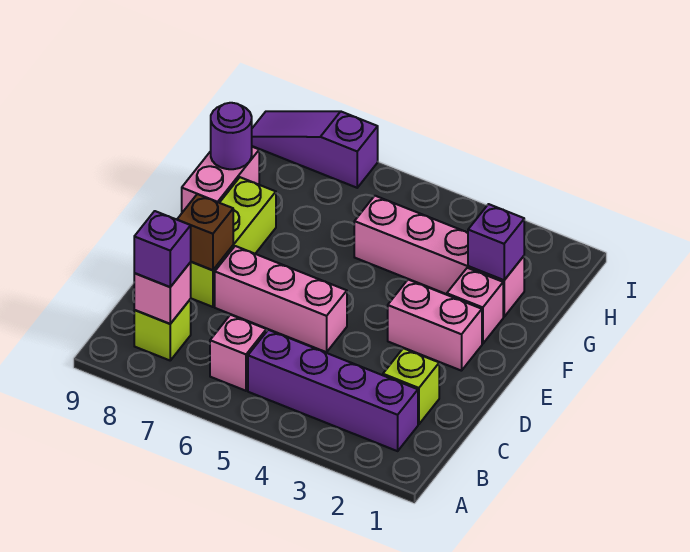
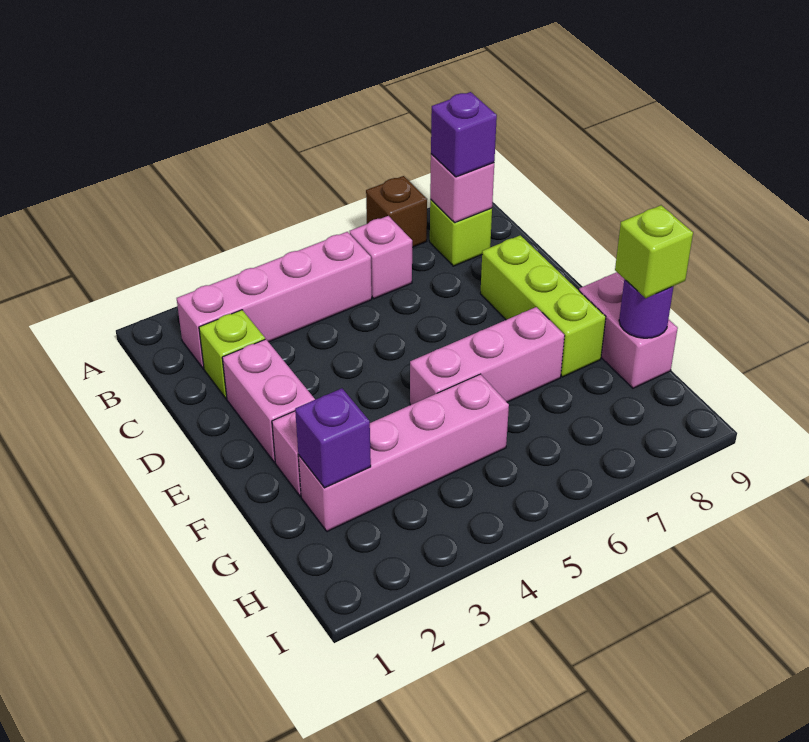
purple brick B2:B5 level 1 -> pink brick B2:B5 level 1
pink brick D5:D7 level 1 -> pink brick F5:F7 level 1
brown brick D8 level 2 -> brown brick A7 level 1
pink brick E2:E3 level 1 -> pink brick D2:E2 level 1
none -> lime brick G9 level 3
purple slope I7:I9 level 1 top 7 -> none

